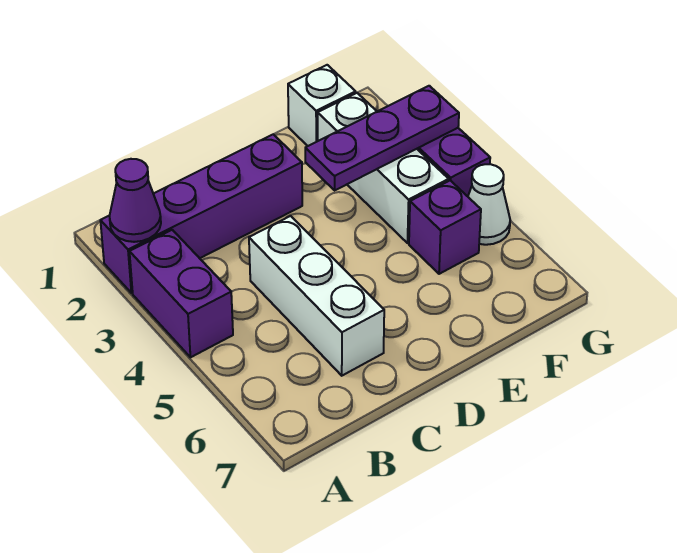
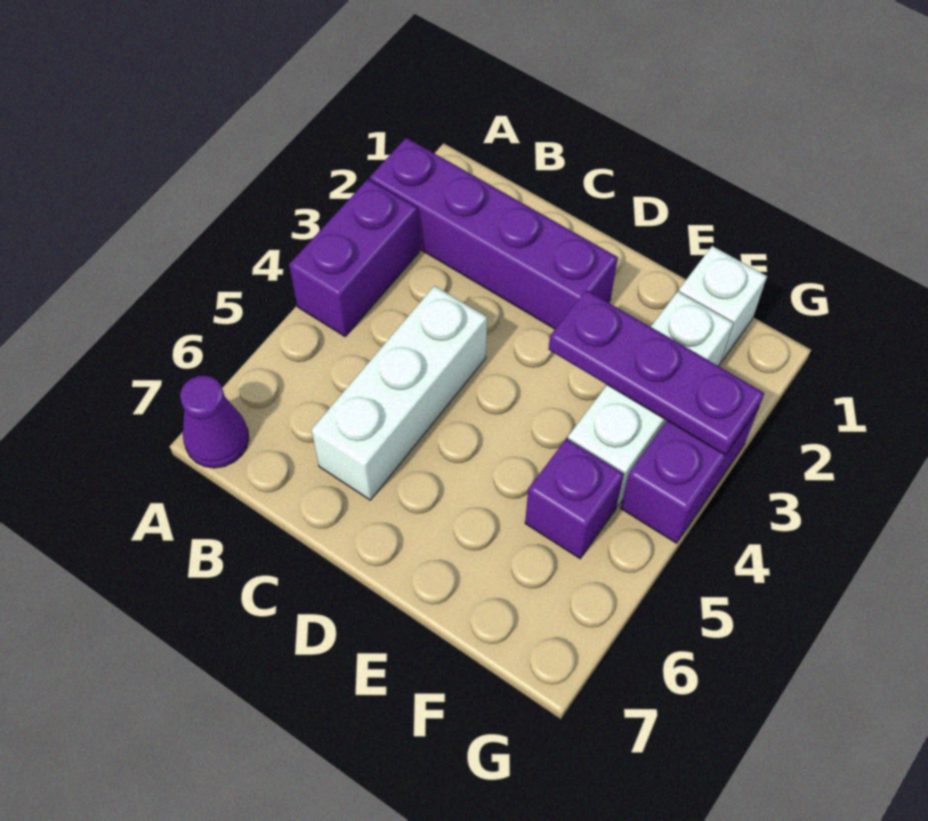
purple cone A2 level 2 -> purple cone A7 level 1
white cone G5 level 1 -> none

